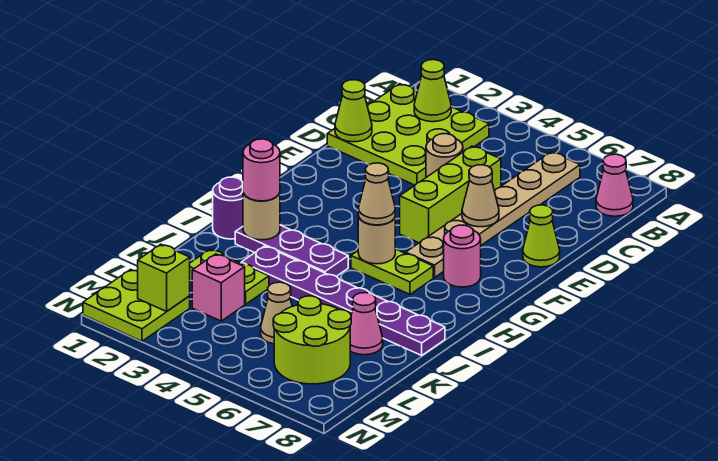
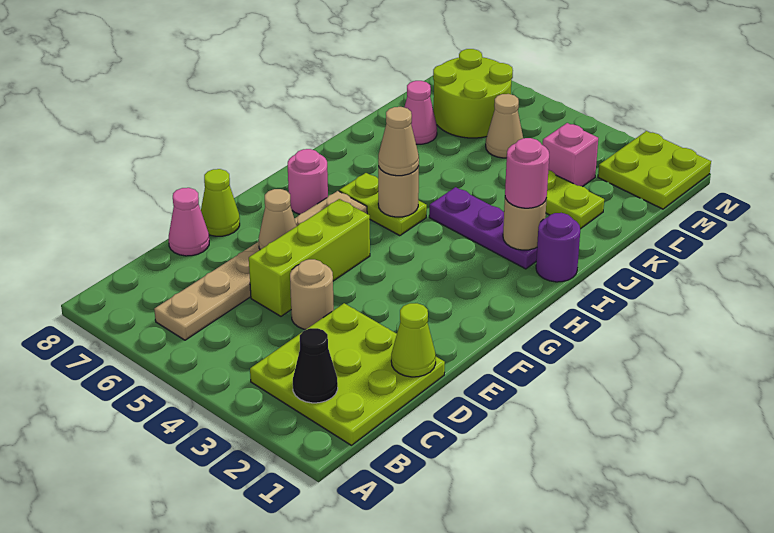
lime cone B2 level 2 -> black cone B2 level 2
pink cone B8 level 1 -> pink cone D8 level 1
purple plate J3:J8 level 1 -> none
lime brick M2 level 2 -> none

